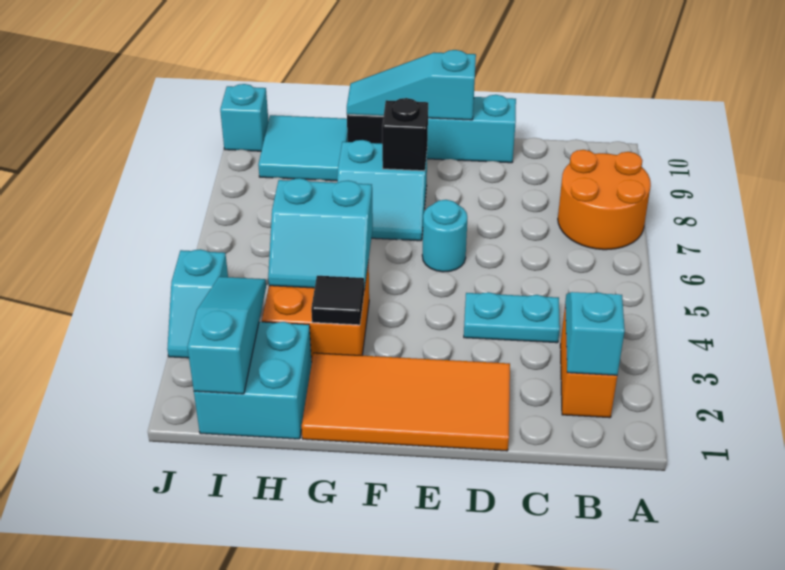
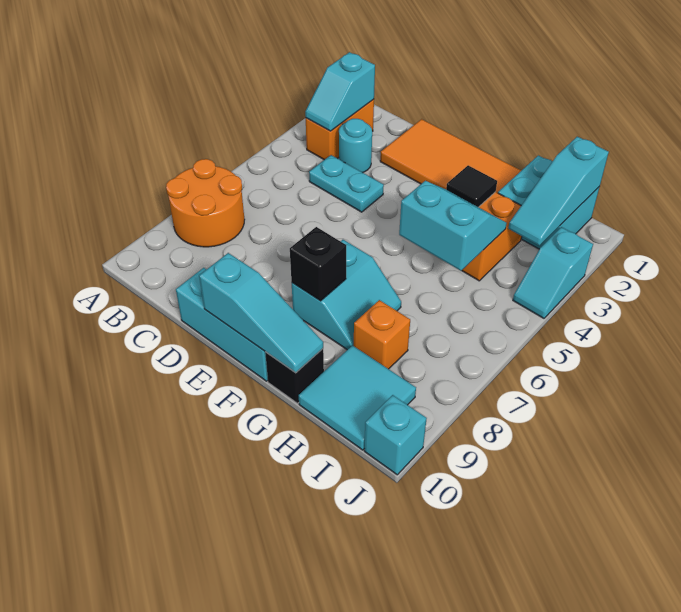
cyan round brick E6 level 1 -> cyan round brick C3 level 1
cyan slope F7:G8 level 1 top 8 -> cyan slope F7:G8 level 1 top F
none -> orange brick H8 level 1
cyan slope J3:J4 level 1 top 4 -> cyan slope J3:J4 level 1 top 3

